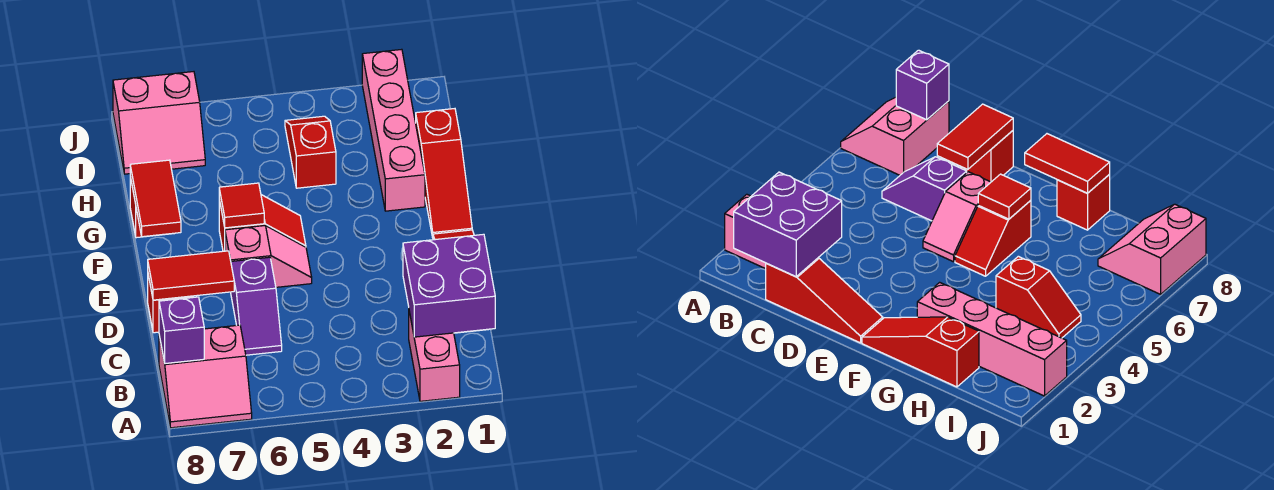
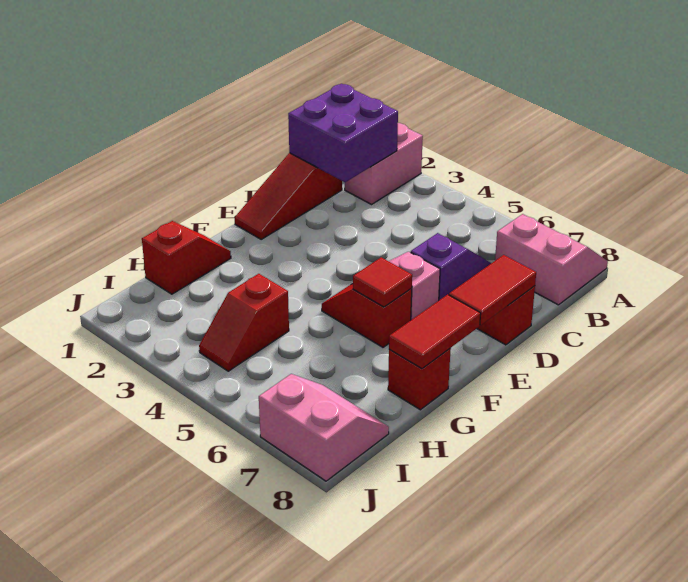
purple brick B8 level 2 -> none
red tile D7:D8 level 2 -> red tile D8:E8 level 2
red slope F1:H1 level 1 top H -> red slope G1:H1 level 1 top H
pink brick G2:J2 level 1 -> none

